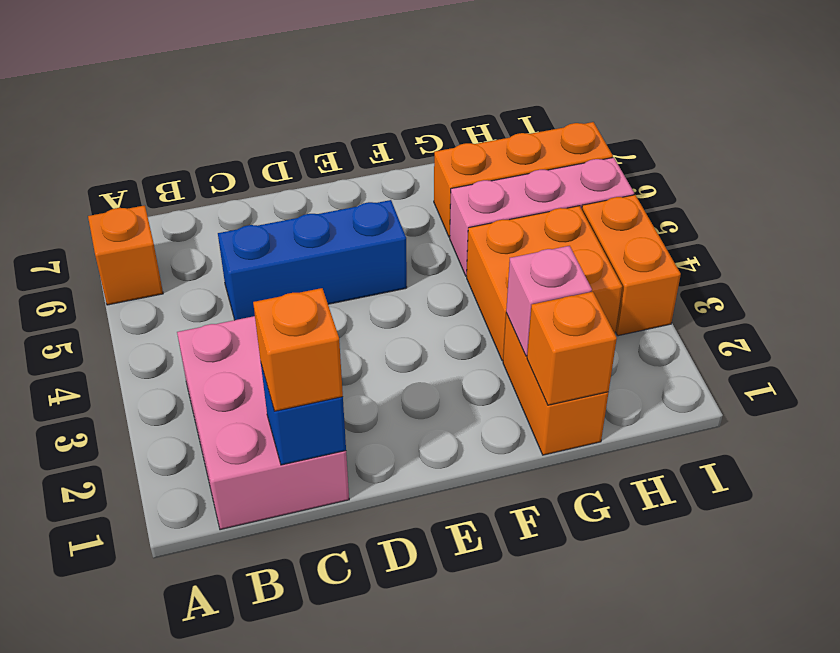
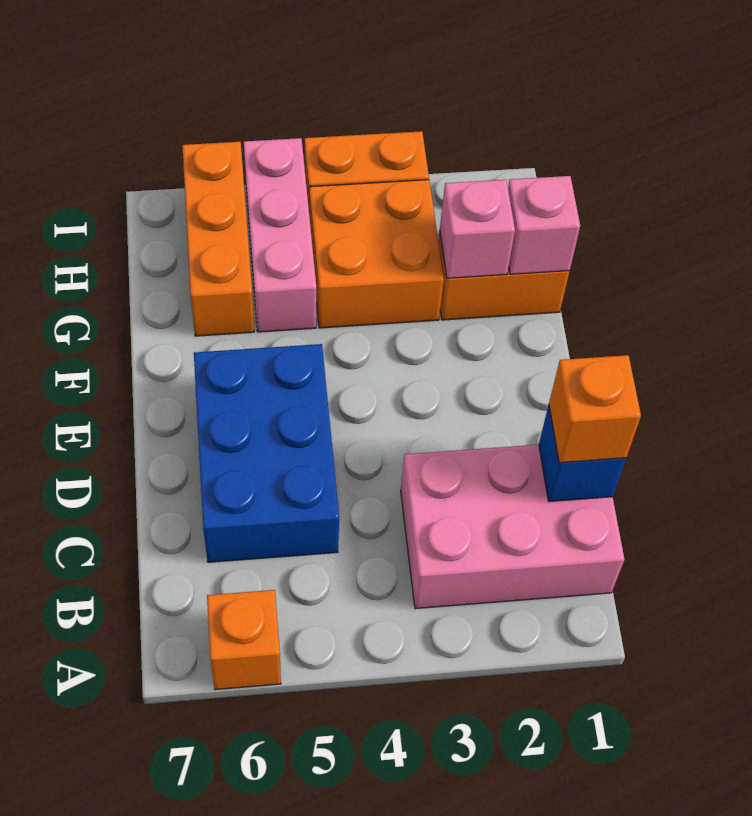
blue brick C5:E5 level 1 -> blue brick C5:E6 level 1
orange brick G1 level 2 -> pink brick G1 level 2

